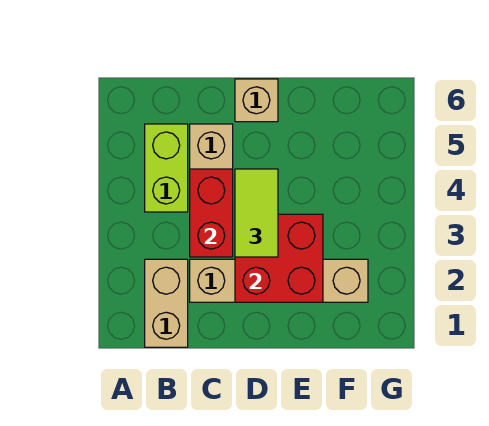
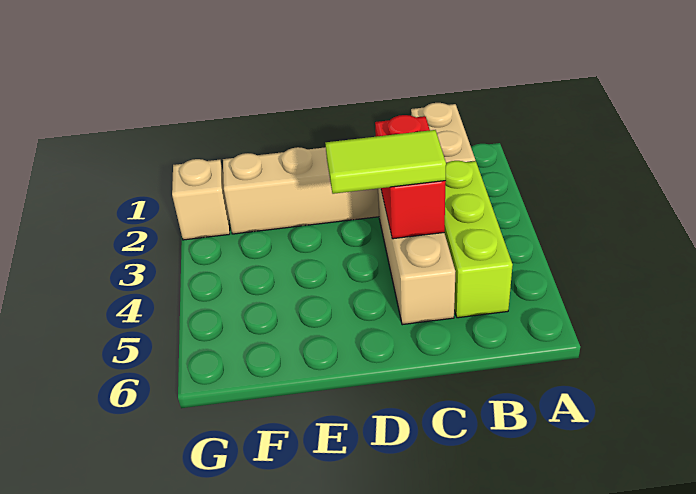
lime brick B4:B5 level 1 -> lime brick B3:B5 level 1
red brick D2:E3 level 2 -> none
lime tile D3:D4 level 3 -> lime tile C4:D4 level 3
tan brick D6 level 1 -> tan brick G2 level 1

